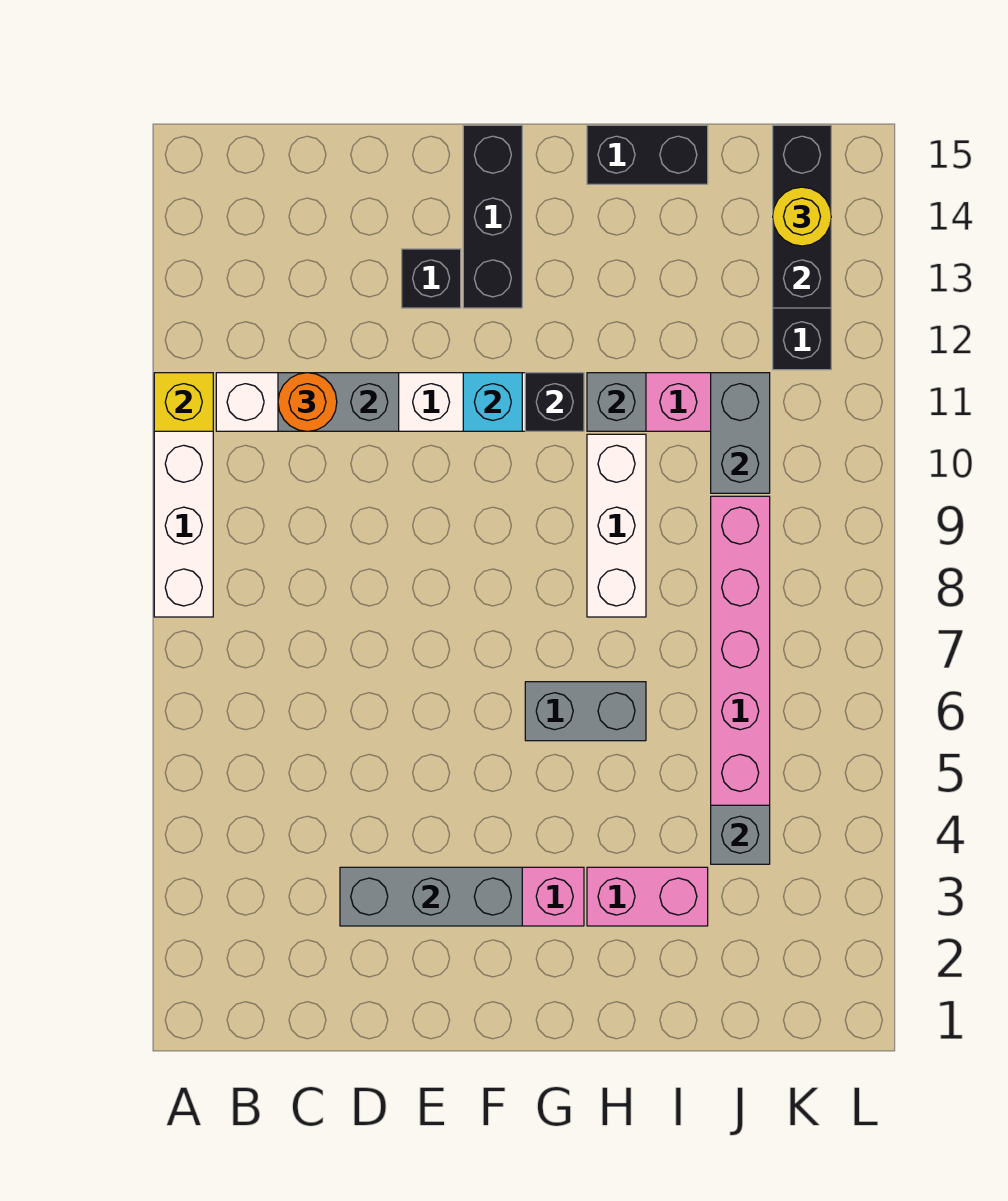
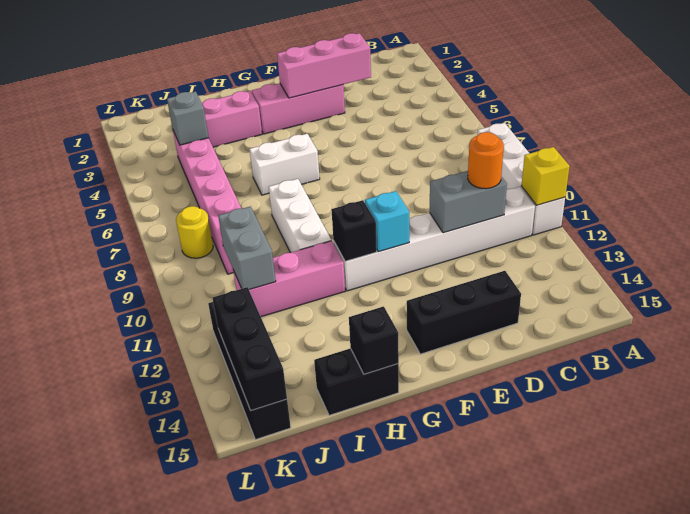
grey brick D3:F3 level 2 -> pink brick D3:F3 level 2
black brick E13 level 1 -> black brick H15 level 2
black brick F13:F15 level 1 -> black brick D14:F14 level 1
grey brick G6:H6 level 1 -> white brick G6:H6 level 1
grey brick H11 level 2 -> none
yellow round brick K14 level 3 -> yellow round brick K8 level 1

